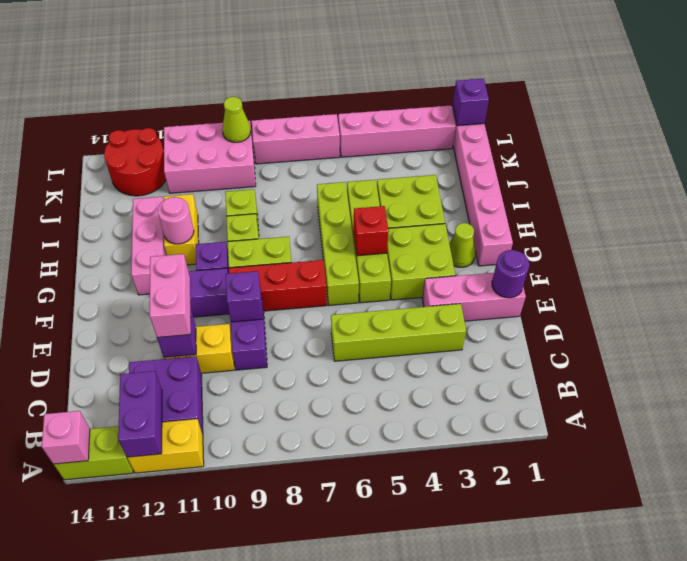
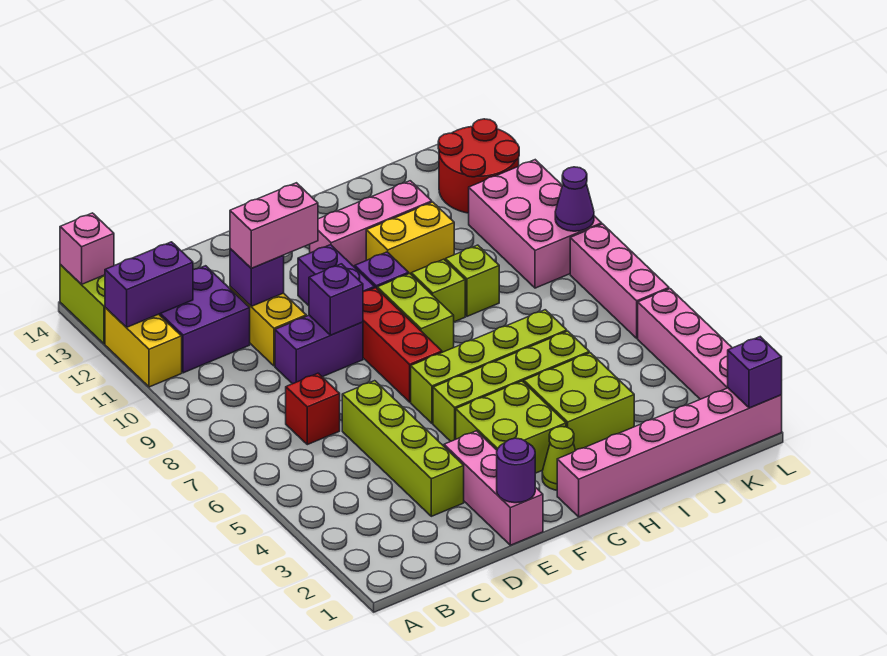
red brick G5 level 2 -> red brick C7 level 1
pink round brick H11 level 2 -> none
lime cone L9 level 2 -> purple cone L9 level 2

